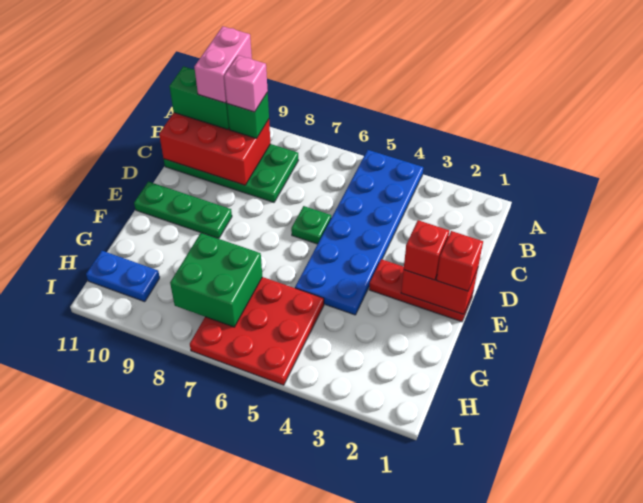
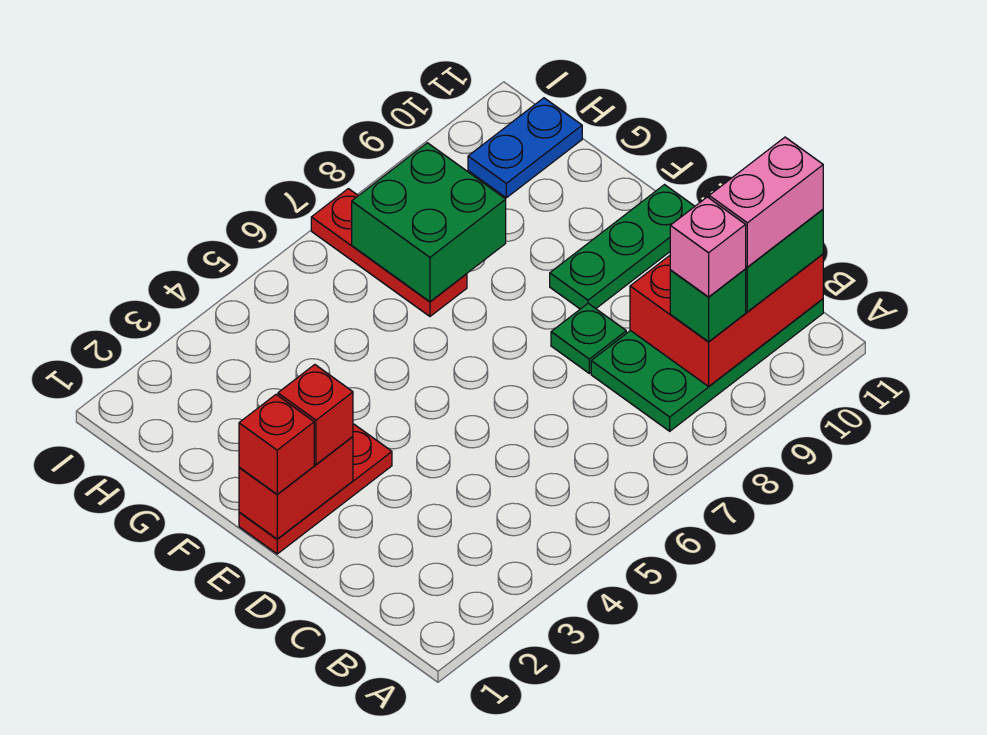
blue plate A4:F5 level 1 -> none
pink brick A10:B10 level 4 -> pink brick B10:B11 level 4
green plate D6 level 1 -> green plate D8 level 1
red plate G5:I7 level 1 -> red plate G7:I7 level 1

